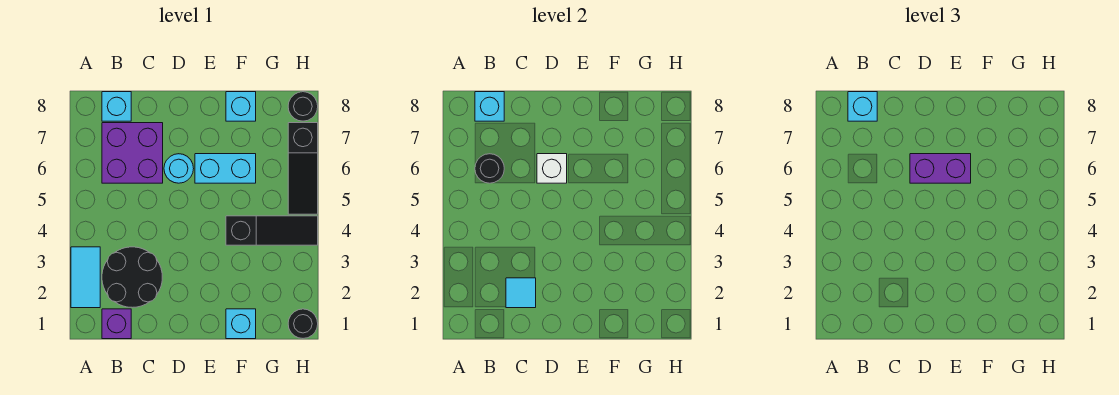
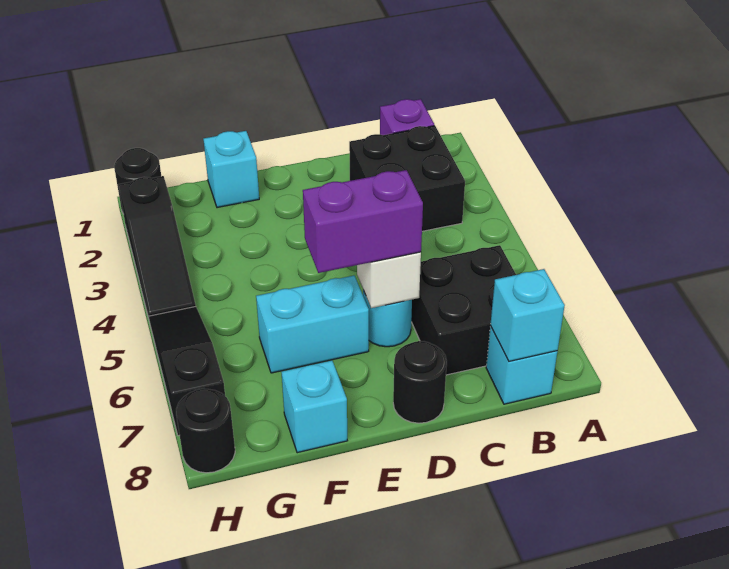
cyan tile A2:A3 level 1 -> none
black round brick B2:C3 level 1 -> black brick B2:C3 level 1
purple brick B6:C7 level 1 -> black brick B6:C7 level 1
black round brick B6 level 2 -> black round brick D8 level 1
cyan brick B8 level 3 -> none
cyan tile C2 level 2 -> none
black slope F4:H4 level 1 top F -> black slope H2:H4 level 1 top 2

